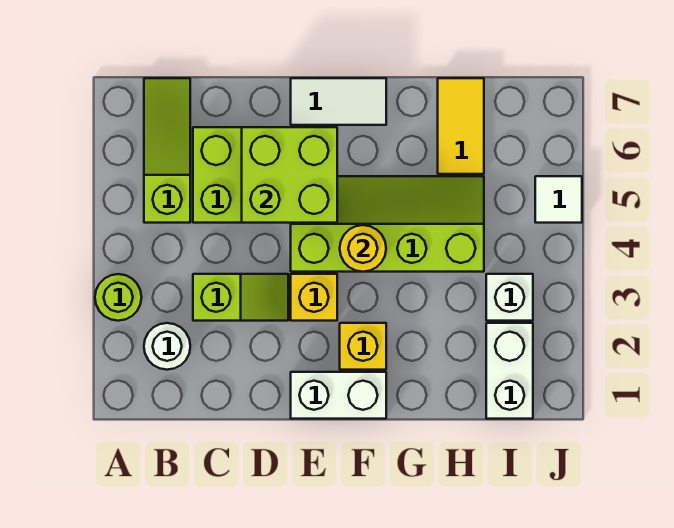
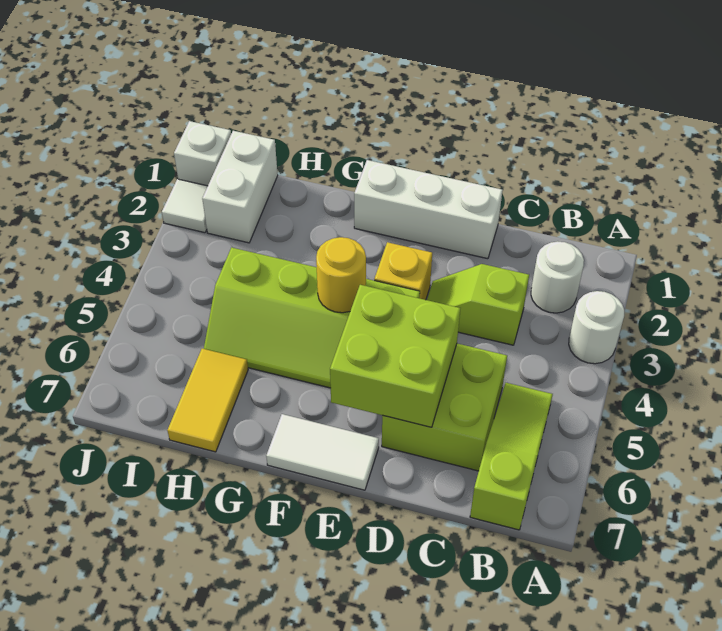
lime round brick A3 level 1 -> white round brick A3 level 1
lime slope B5:B7 level 1 top 5 -> lime slope B5:B7 level 1 top 7
white brick E1:F1 level 1 -> white brick D1:F1 level 1
yellow brick F2 level 1 -> none
white brick I3 level 1 -> white brick J1 level 1
white tile J5 level 1 -> white tile J2 level 1

